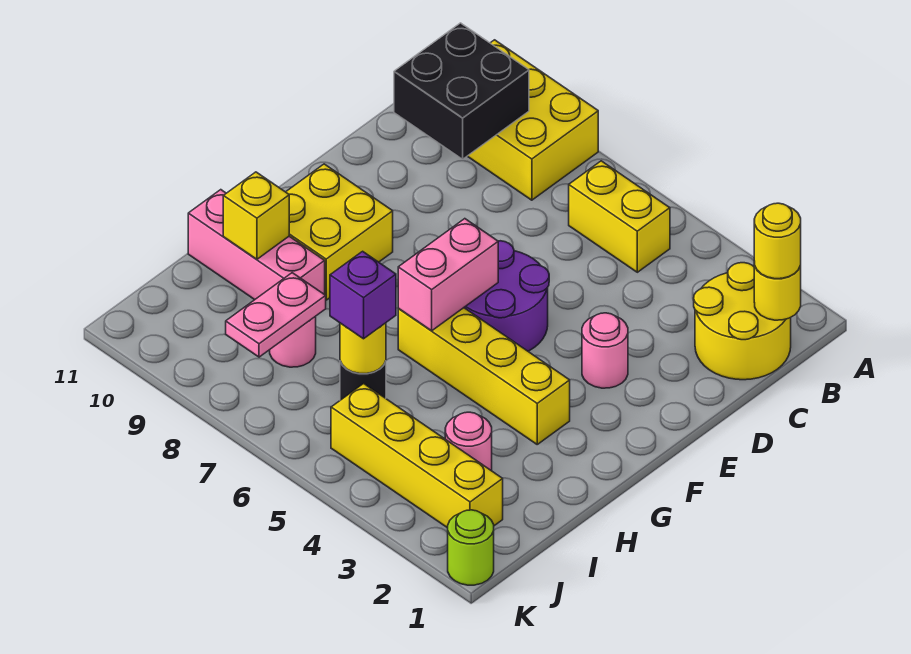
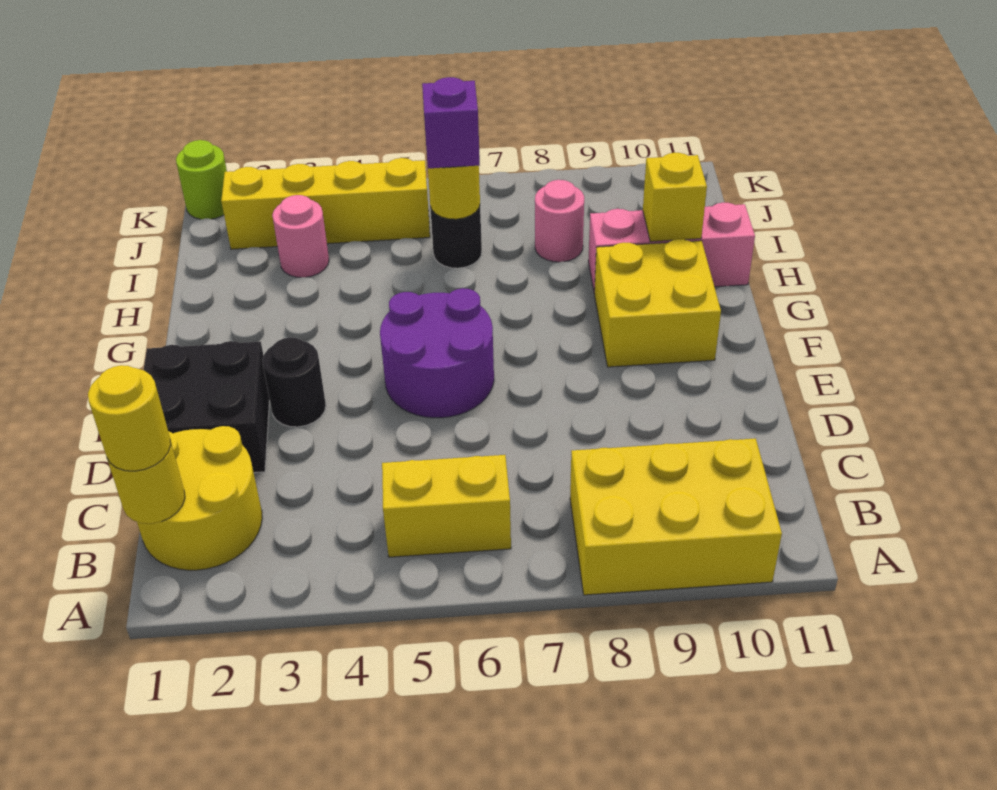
black brick B9:C10 level 2 -> black brick D1:E2 level 1
pink round brick E3 level 1 -> black round brick E3 level 1
pink brick F6:G6 level 2 -> none
yellow brick G3:G6 level 1 -> none
pink plate I8:J8 level 2 -> none

